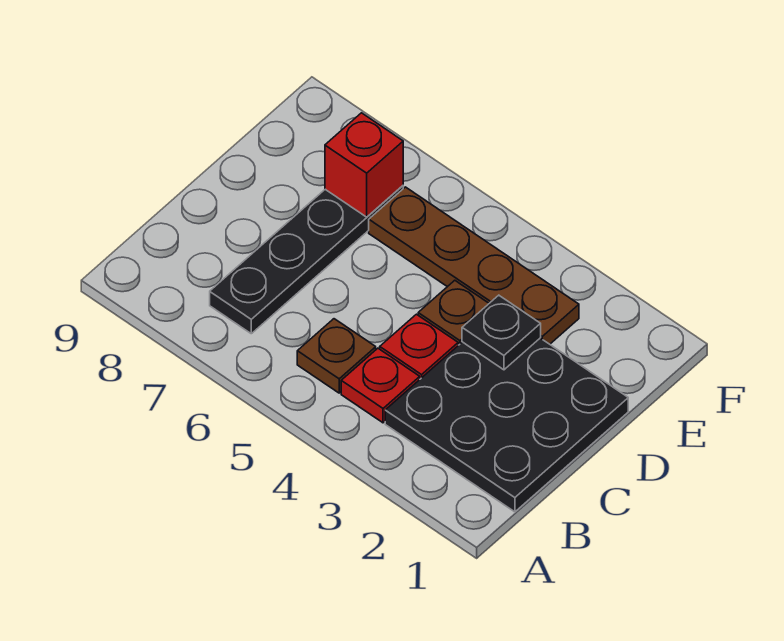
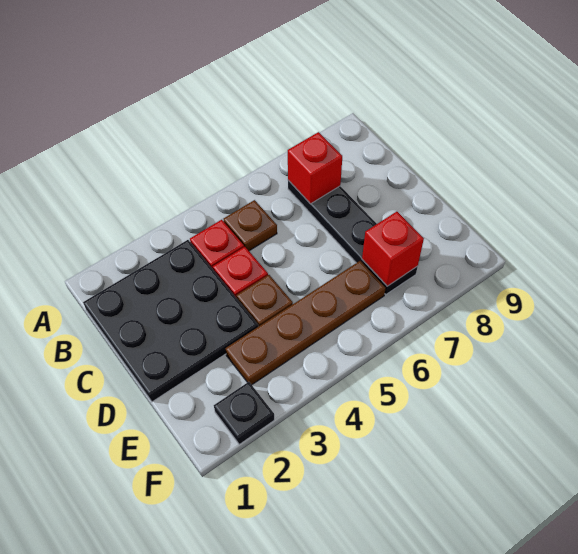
none -> red brick B7 level 2
black plate D3 level 2 -> black plate F2 level 1

